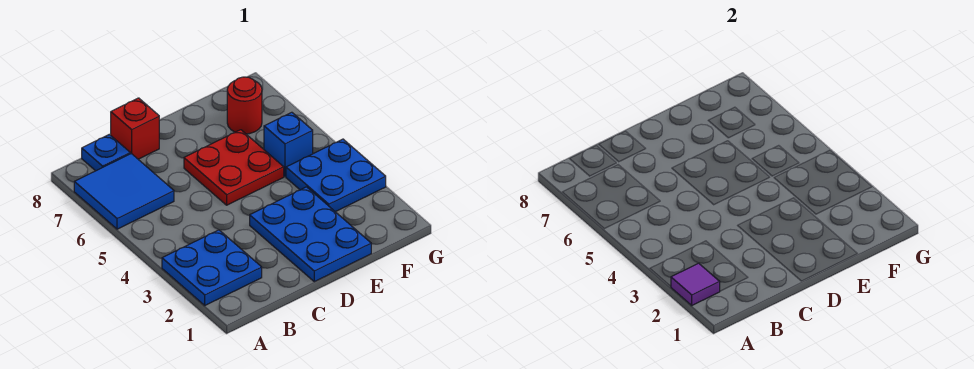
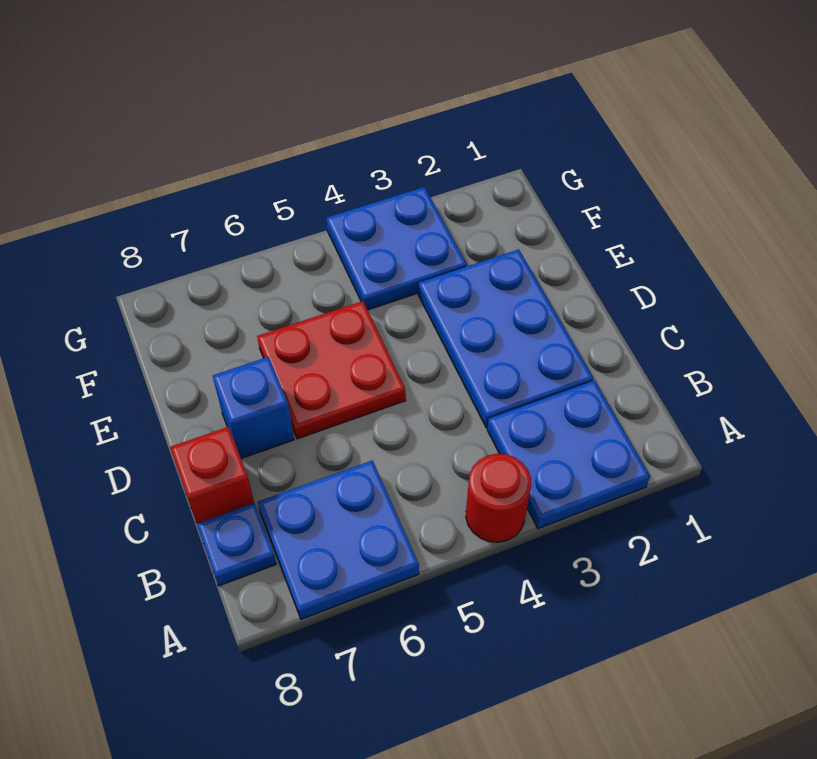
purple tile A2 level 2 -> none
blue tile A6:B7 level 1 -> blue plate A6:B7 level 1
blue plate D1:E3 level 1 -> blue plate C2:E3 level 1
blue brick F5 level 1 -> blue brick D7 level 1
red round brick F7 level 1 -> red round brick A4 level 1

